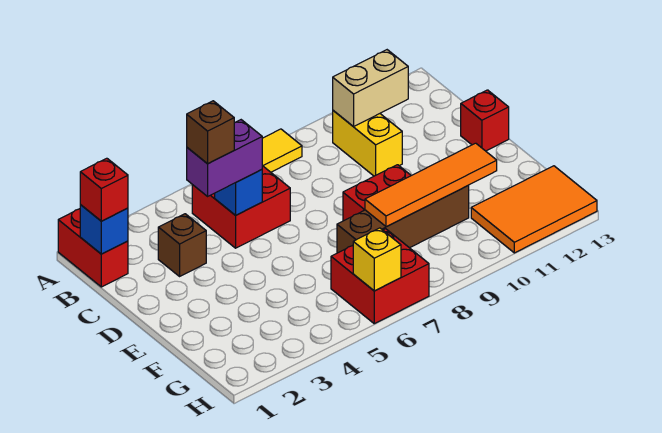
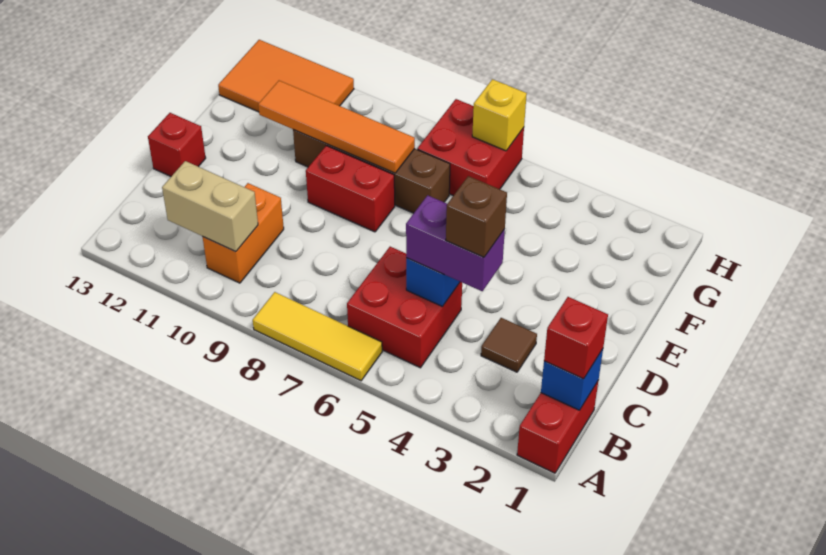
yellow brick B10:C10 level 1 -> orange brick B10:C10 level 1
brown brick C3 level 1 -> brown tile C3 level 1

